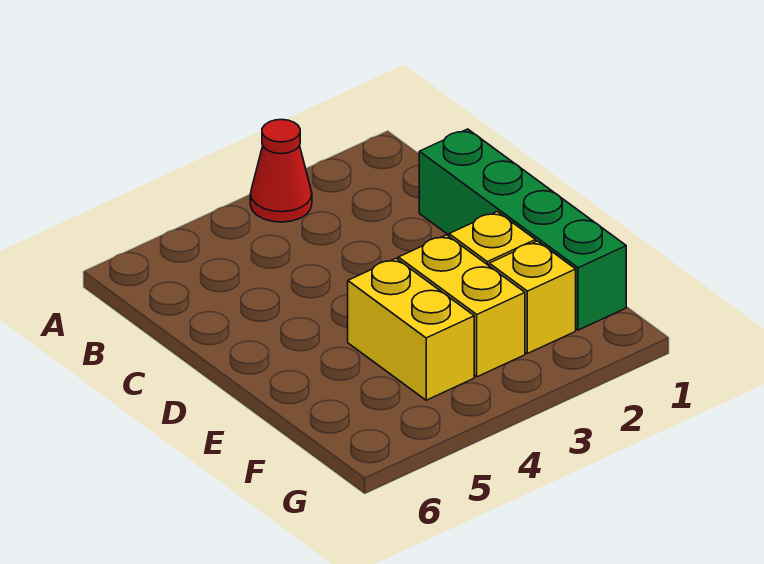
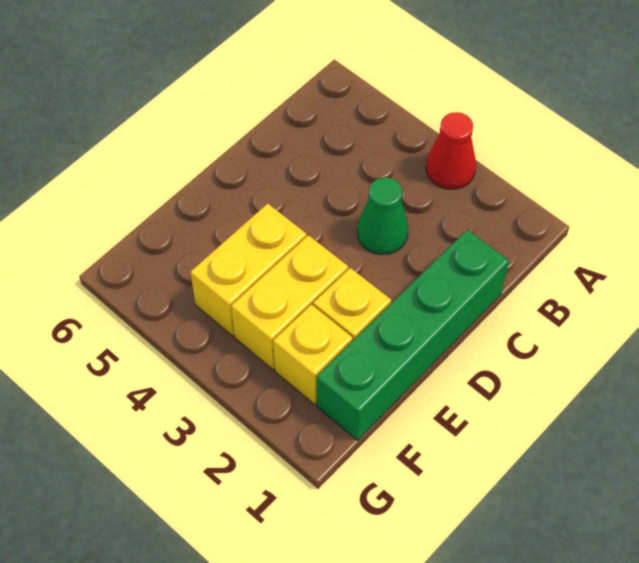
none -> green cone C3 level 1

